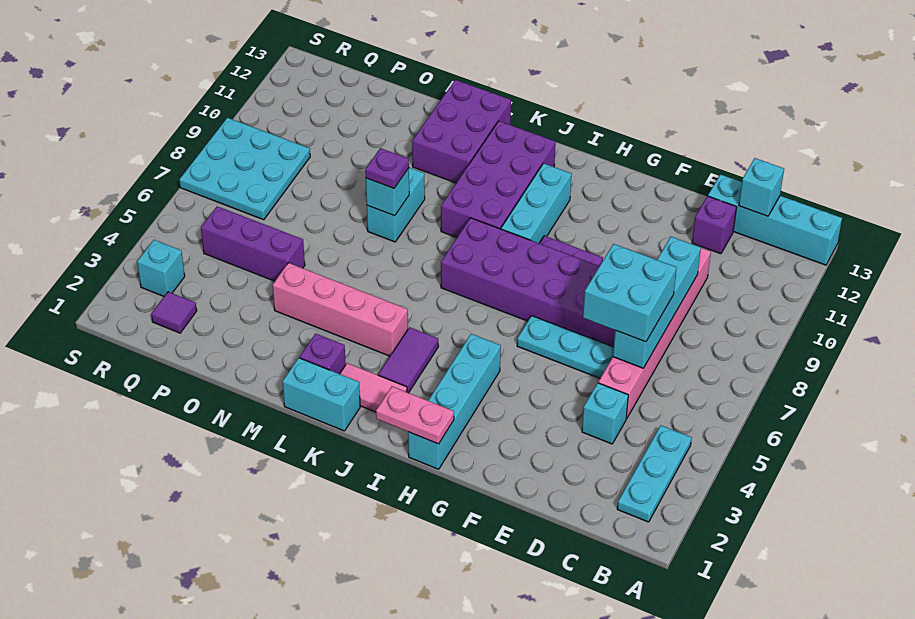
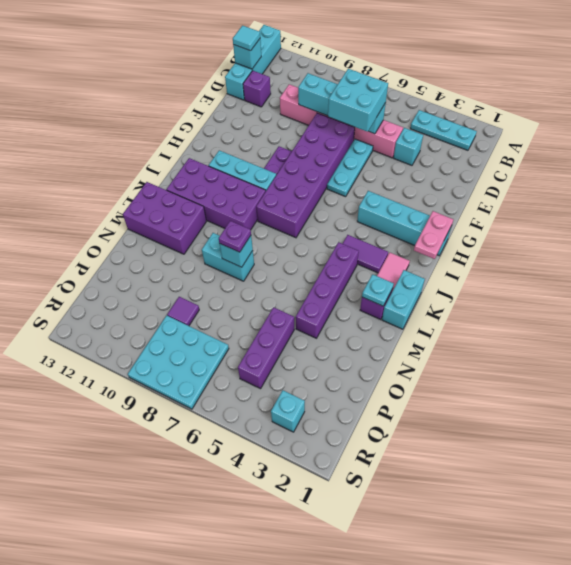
none -> cyan tile C13 level 3
pink brick K4:N4 level 1 -> purple brick K4:N4 level 1
none -> cyan plate L2 level 2
purple tile Q2 level 1 -> purple tile P9 level 1

